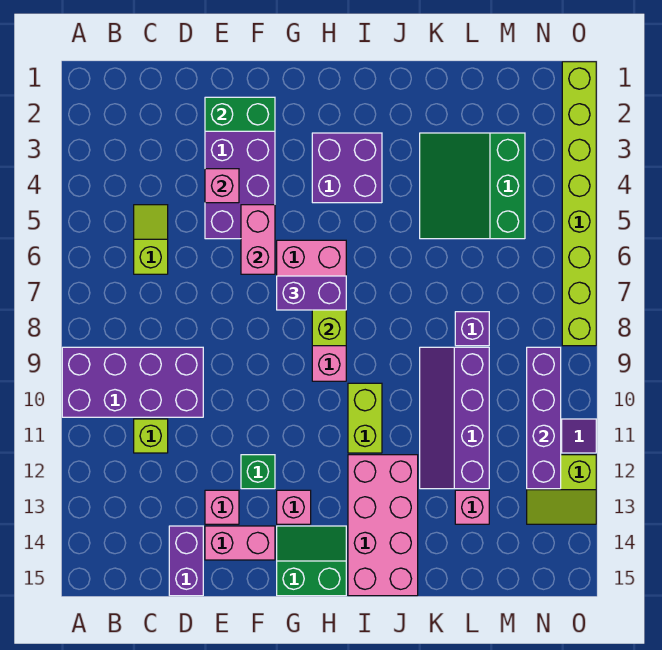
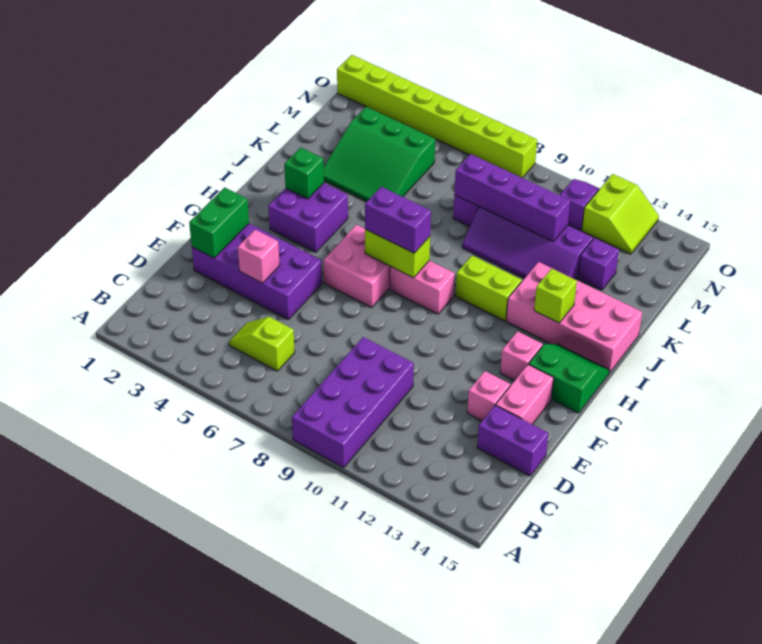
lime brick C11 level 1 -> lime brick I13 level 2
pink brick F5:F6 level 2 -> none
green brick F12 level 1 -> green brick I3 level 2
purple brick G7:H7 level 3 -> purple brick H7:H8 level 3
green slope G14:H15 level 1 top 15 -> green slope G14:H15 level 1 top G
pink brick L13 level 1 -> purple brick L13 level 1
purple brick N9:N12 level 2 -> purple brick L8:L11 level 2

